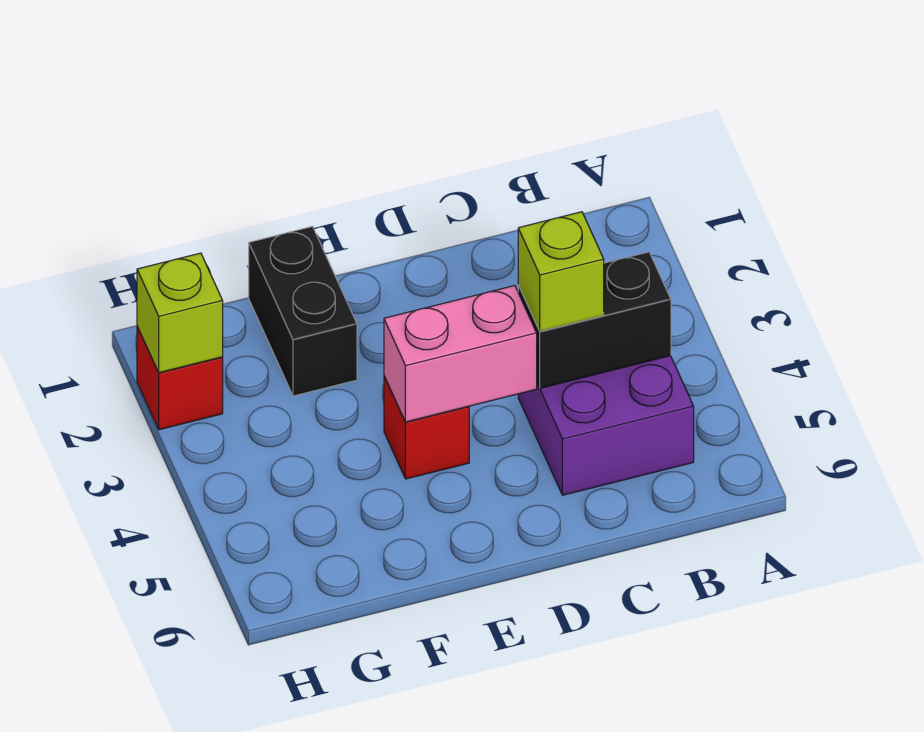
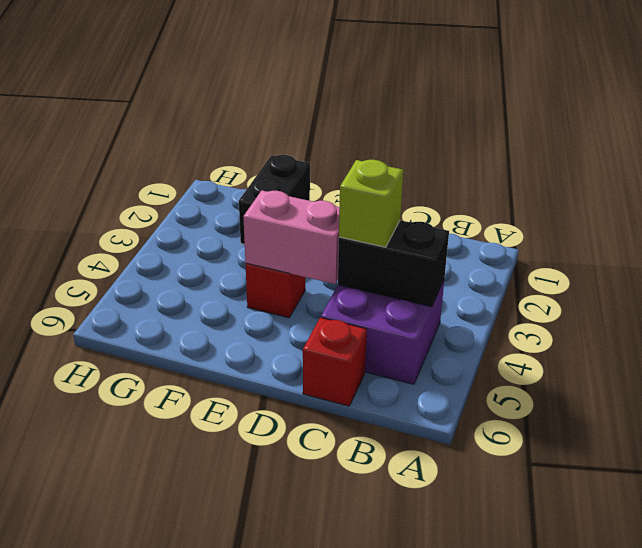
red brick H2 level 1 -> red brick C6 level 1
lime brick H2 level 2 -> none

